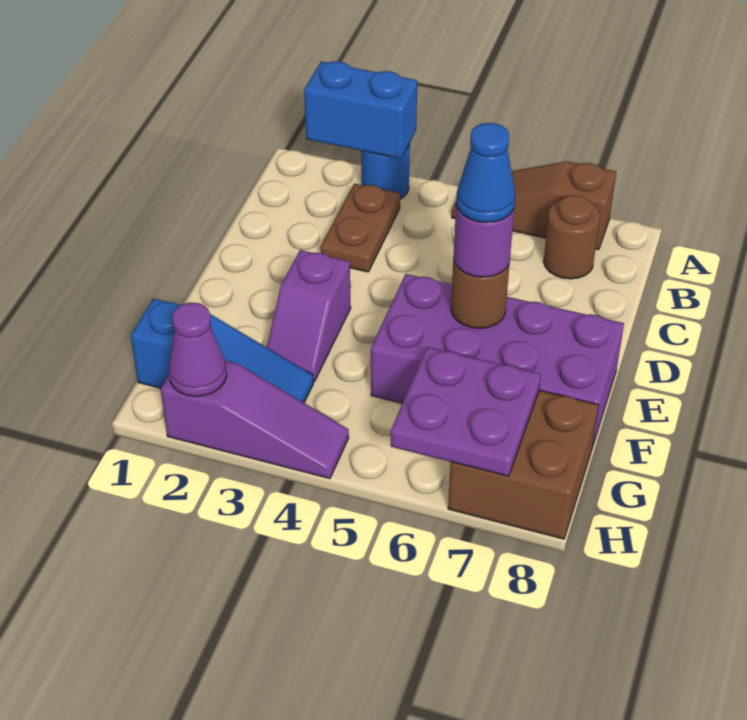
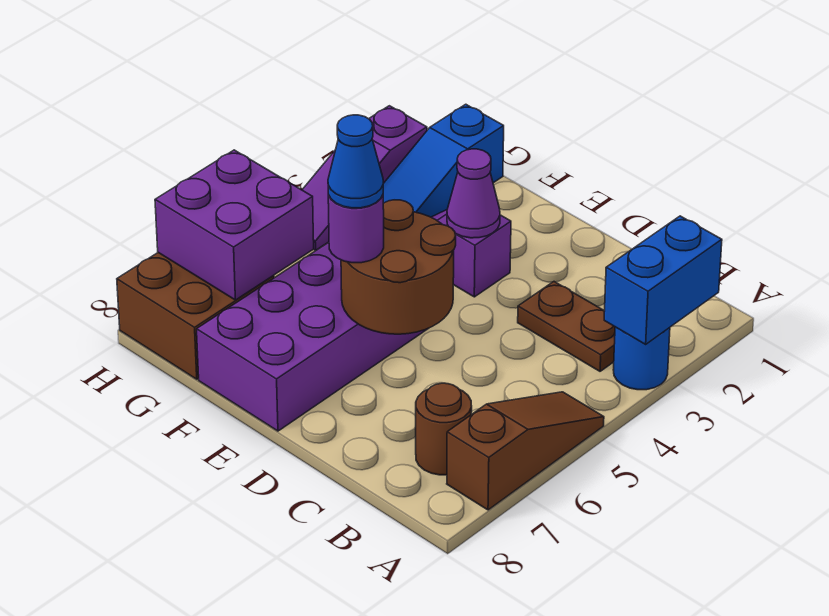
brown round brick E6 level 2 -> brown round brick D5:E6 level 2
purple plate G6:H7 level 2 -> purple brick G6:H7 level 2
purple cone H2 level 2 -> purple cone E3 level 2

